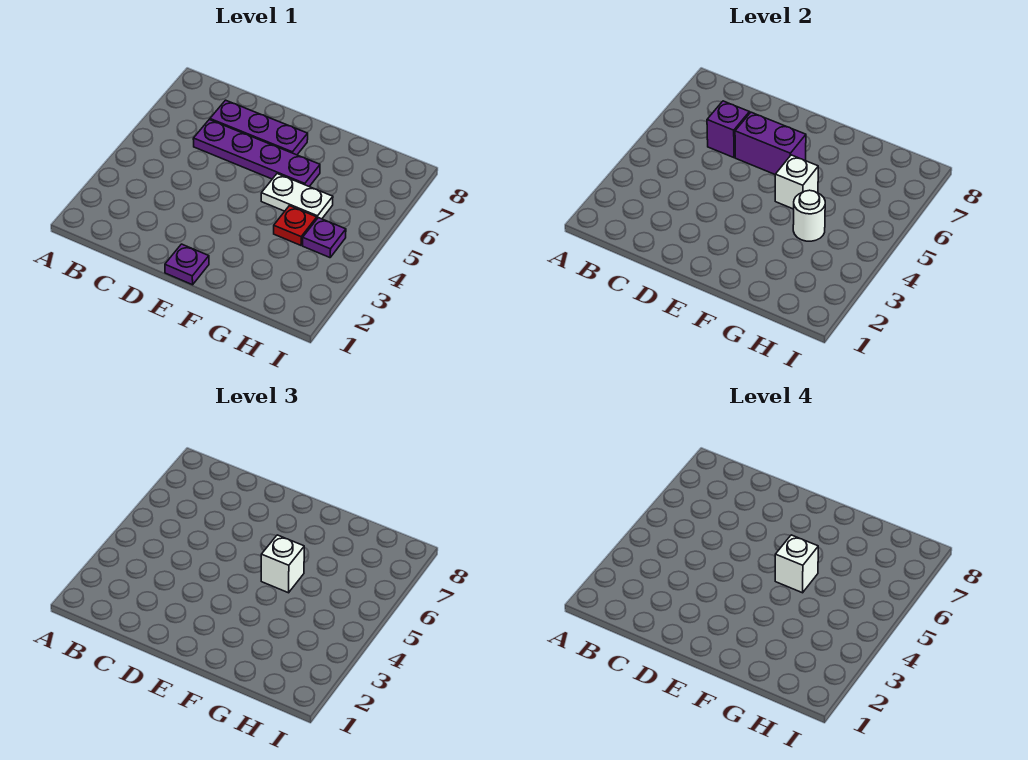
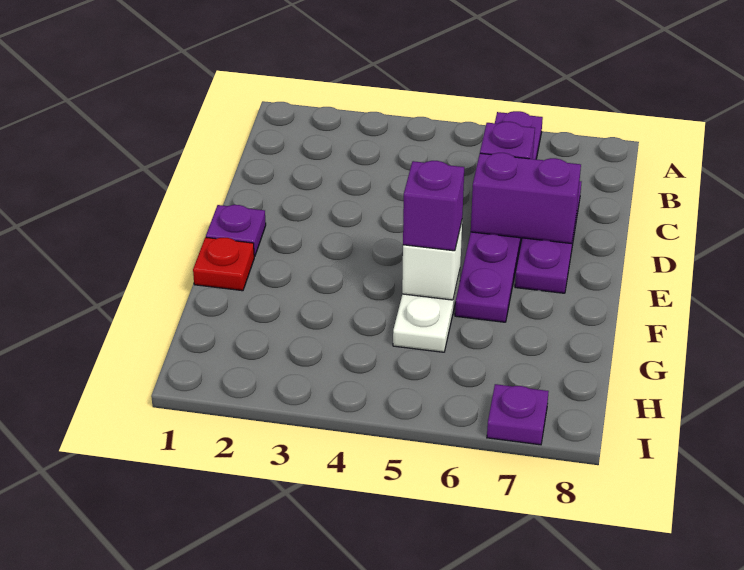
purple plate C6:F6 level 1 -> purple plate A6:F6 level 1
purple brick D6:E6 level 2 -> purple brick D6:D7 level 2
white brick F5 level 3 -> purple brick F5 level 3
white brick F5 level 4 -> none
red plate G4 level 1 -> red plate F1 level 1
white round brick G4 level 2 -> none
purple plate H4 level 1 -> purple plate I7 level 1

